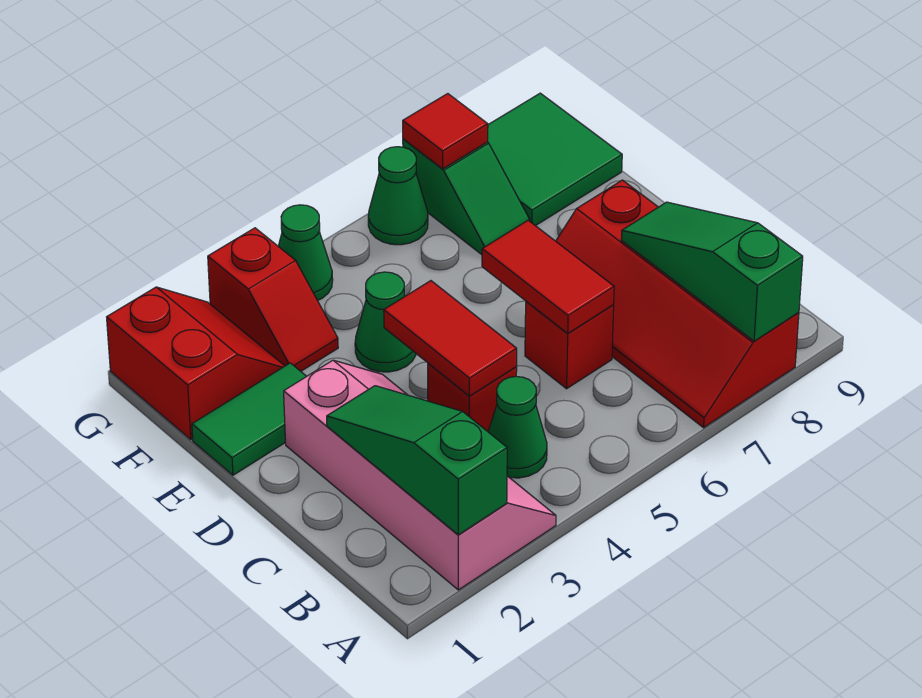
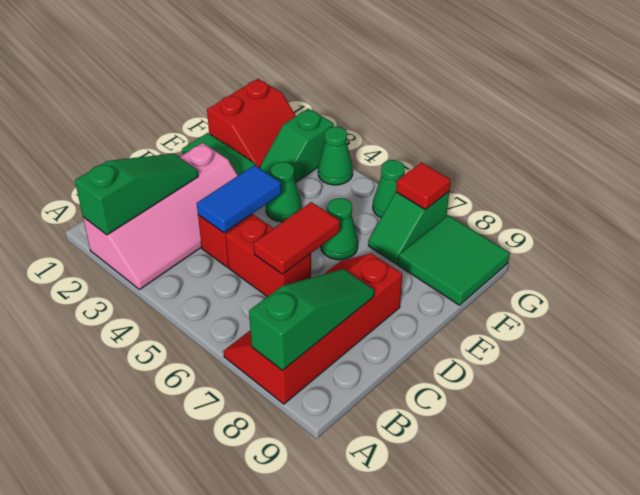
green cone B4 level 1 -> green cone E6 level 1
red tile C4:D4 level 2 -> blue tile C4:D4 level 2
red brick C6 level 1 -> red brick C5:C6 level 1
red slope F3:G3 level 1 top G -> green slope F3:G3 level 1 top G

